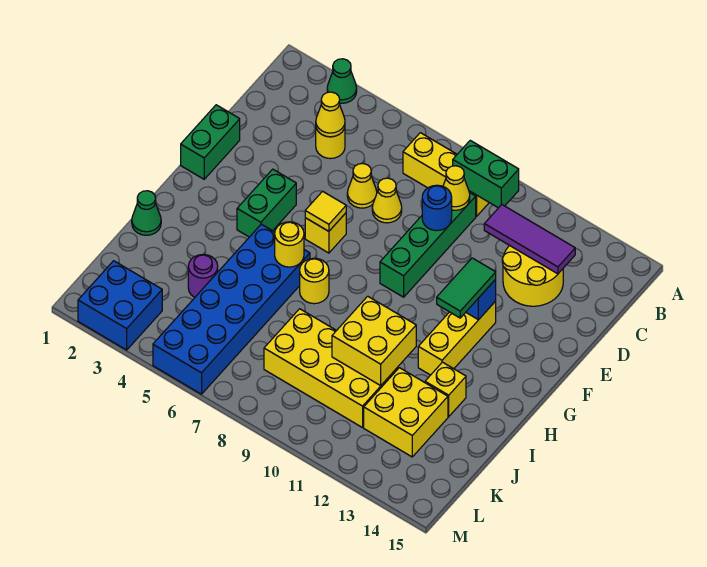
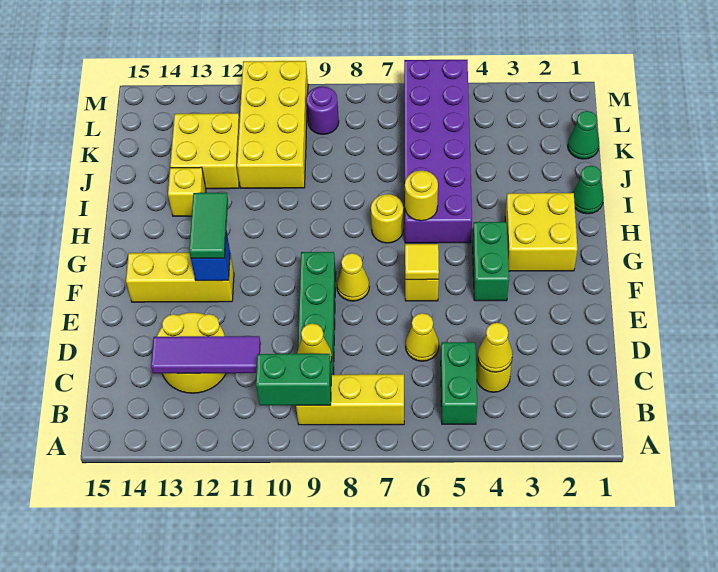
green cone A3 level 1 -> green cone K1 level 1
yellow cone D7 level 1 -> yellow cone F8 level 1
blue round brick D9 level 2 -> none
green brick E1:F1 level 1 -> green brick B5:C5 level 1
yellow brick F12:H12 level 1 -> yellow brick F12:F14 level 1
blue brick H5:M6 level 1 -> purple brick H5:M6 level 1
yellow brick I10:J11 level 2 -> yellow brick G2:H3 level 1
purple round brick J4 level 1 -> purple round brick L9 level 1
yellow brick J8:K11 level 1 -> yellow brick J10:M11 level 1
blue brick L2:M3 level 1 -> none

